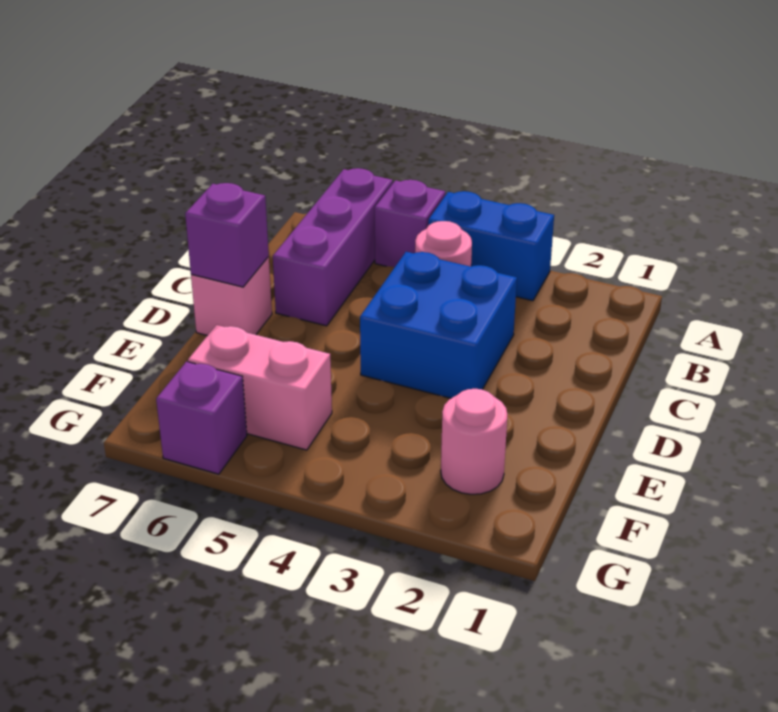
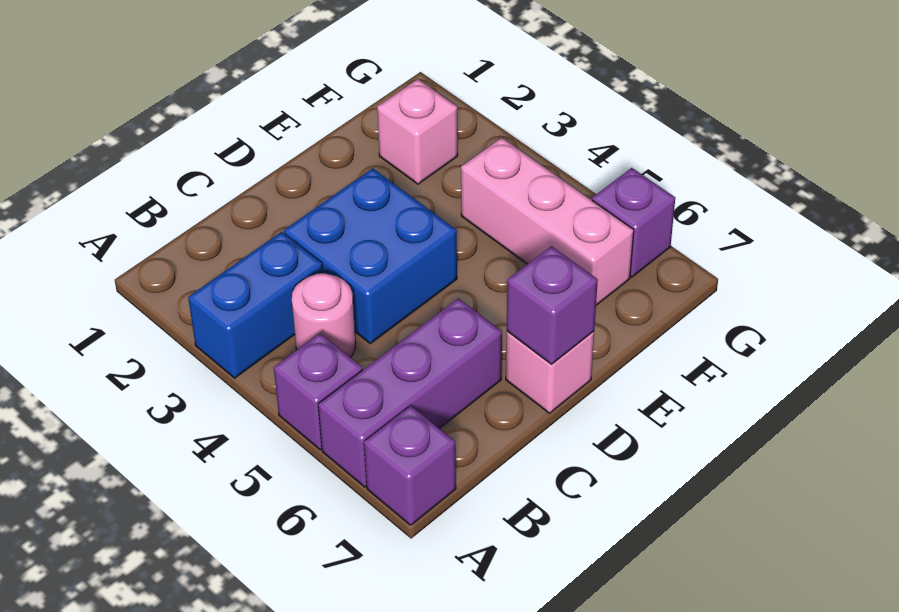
blue brick A3:A4 level 1 -> blue brick A3:B3 level 1
none -> purple brick A7 level 1
pink round brick F2 level 1 -> pink brick F2 level 1
pink brick F5:F6 level 1 -> pink brick F4:F6 level 1

